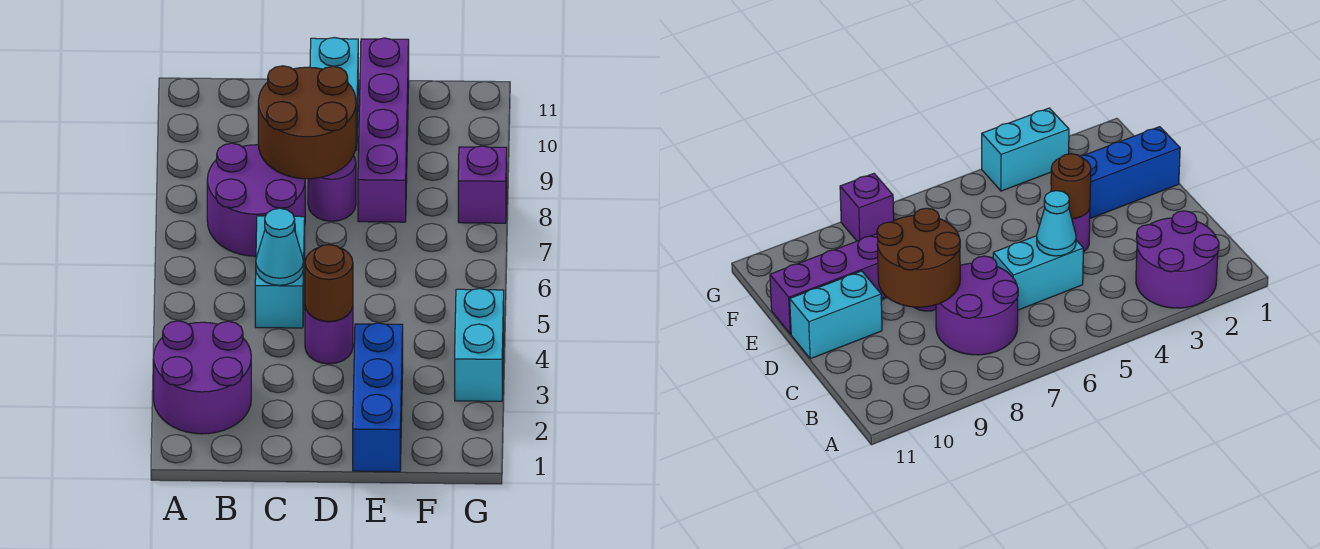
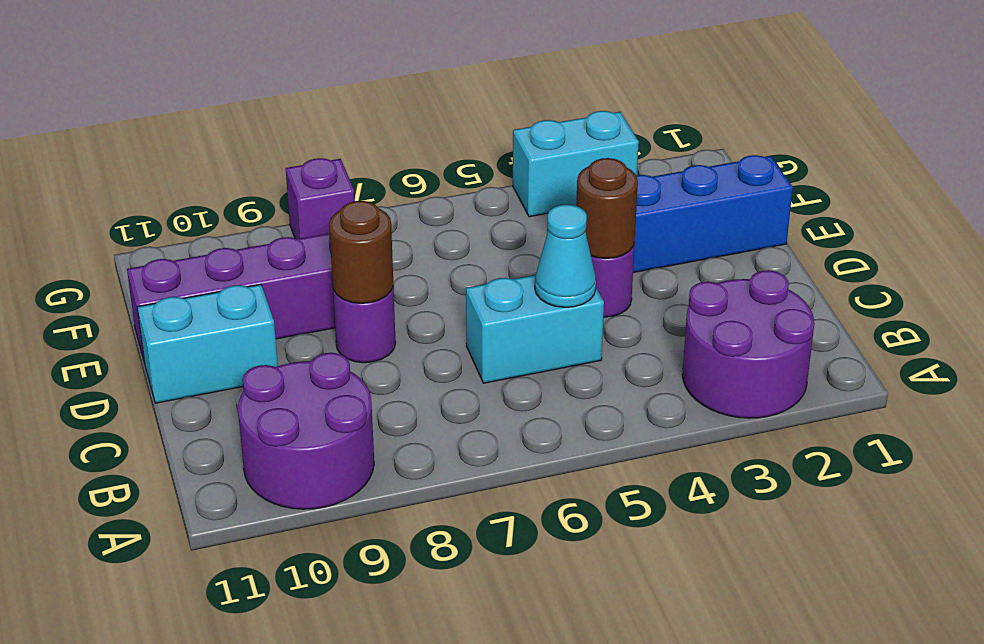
purple round brick B7:C8 level 1 -> purple round brick A9:B10 level 1
brown round brick C8:D9 level 2 -> brown round brick D8 level 2

